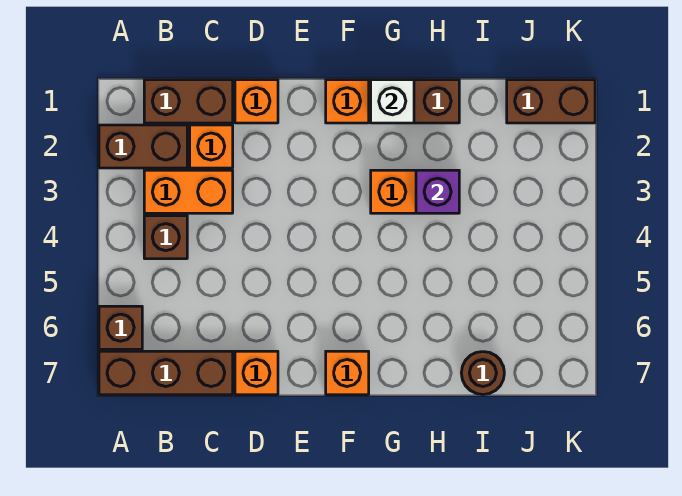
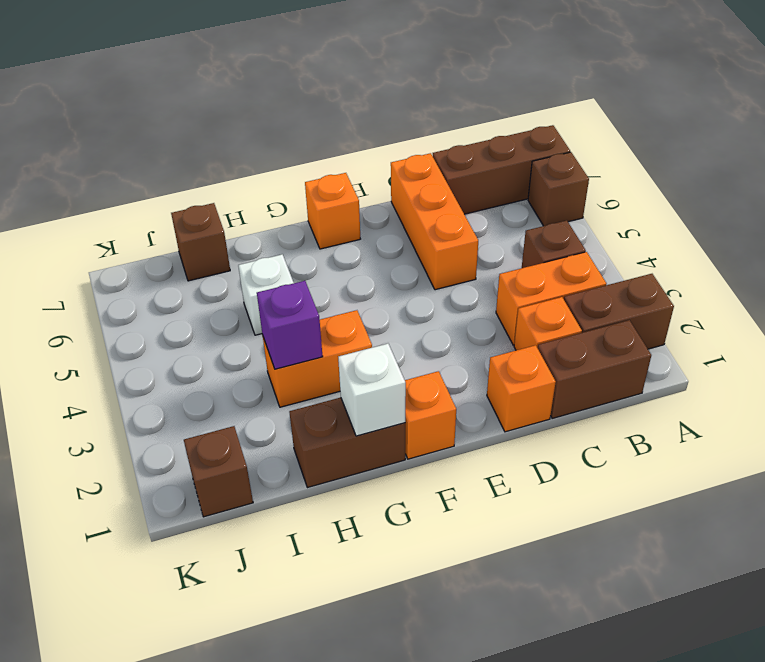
orange brick D7 level 1 -> orange brick D5:D7 level 1
none -> white brick H5 level 1
brown round brick I7 level 1 -> brown brick I7 level 1
brown brick J1:K1 level 1 -> brown brick J1 level 1

